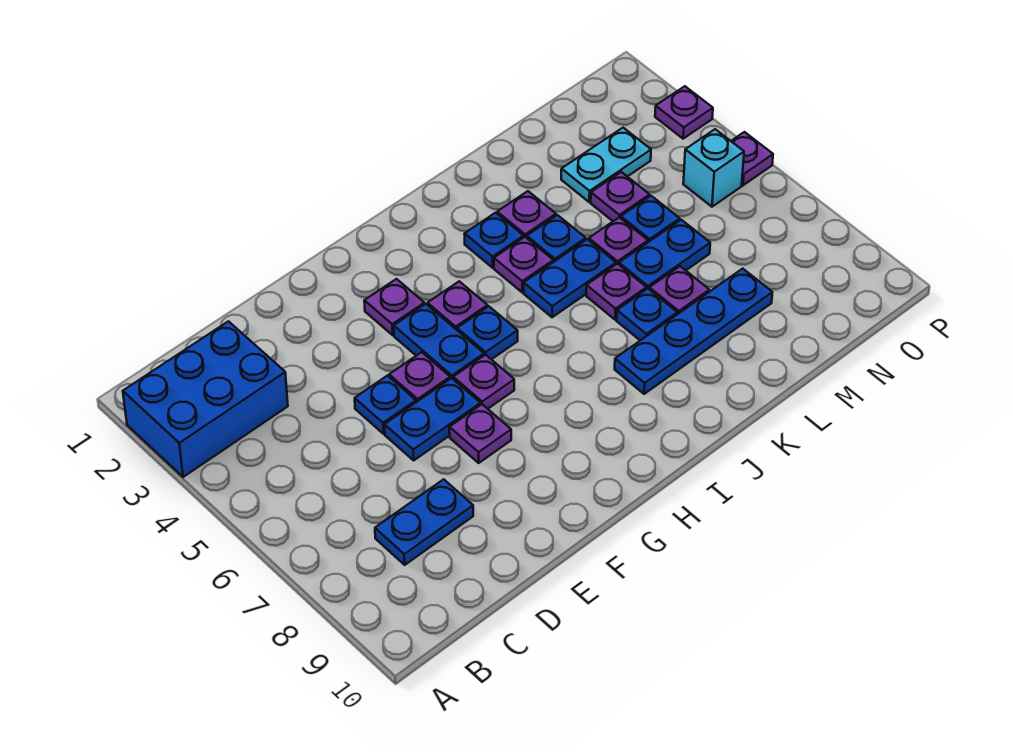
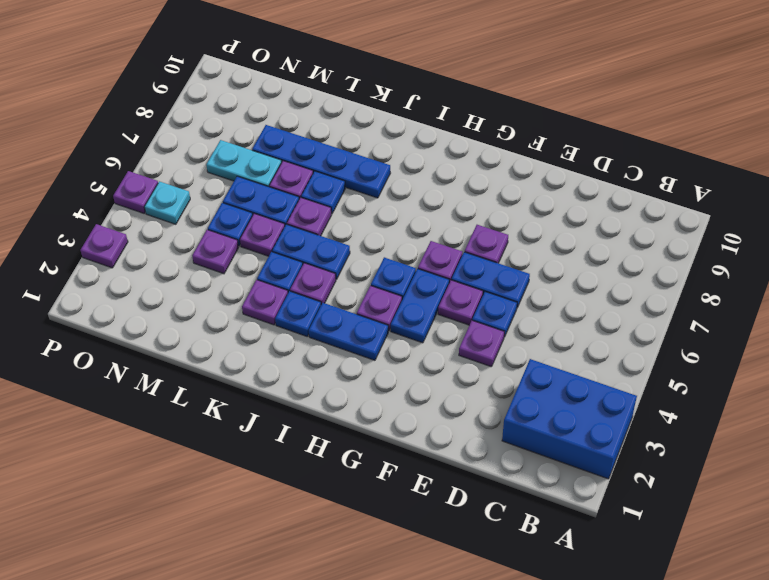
blue plate C8:D8 level 1 -> blue plate H3:I3 level 1
purple plate G3 level 1 -> purple plate E4 level 1
cyan plate M3:N3 level 1 -> cyan plate M7:N7 level 1
cyan brick O5 level 1 -> cyan plate O5 level 1

